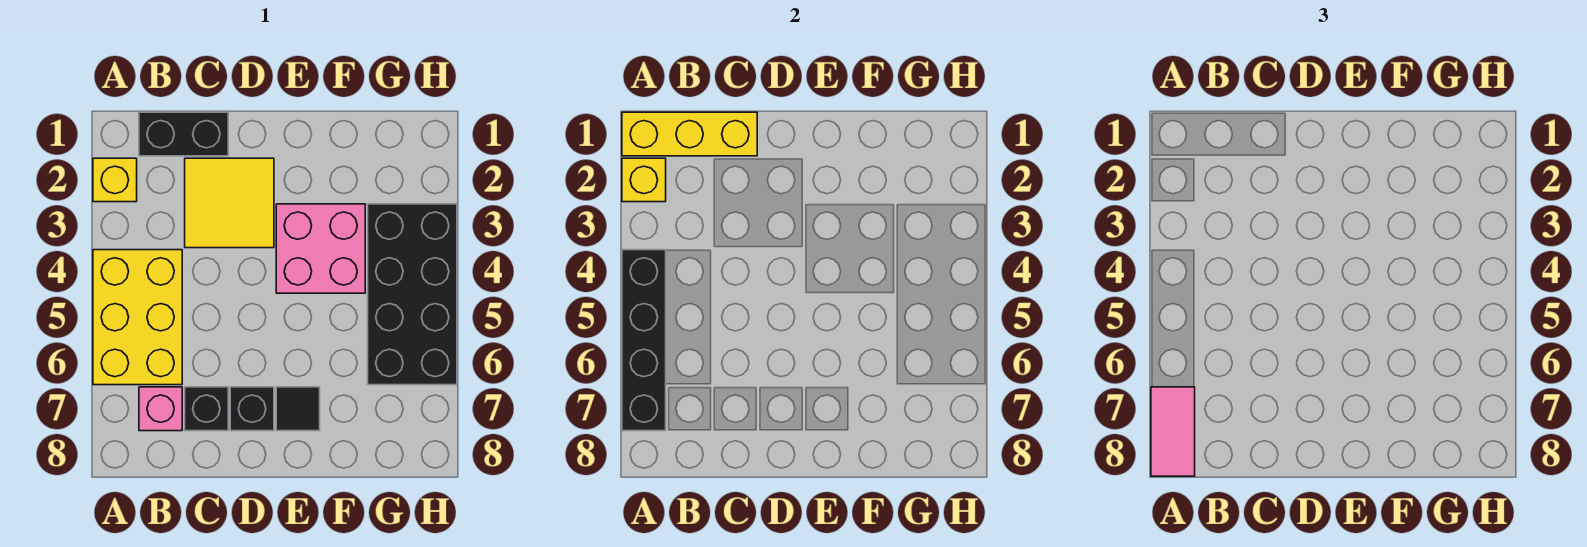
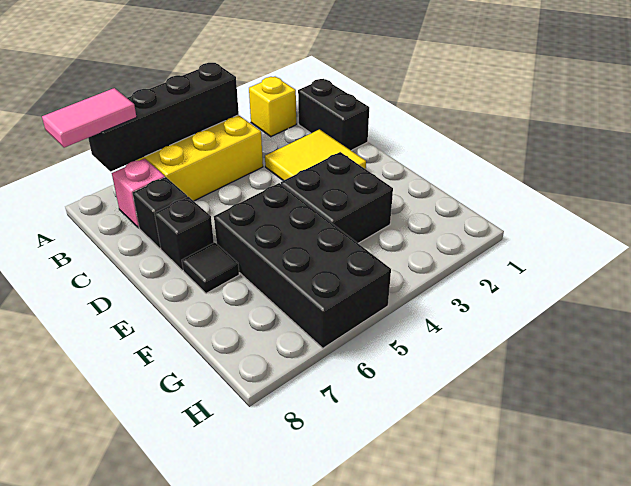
yellow brick A1:C1 level 2 -> none
yellow brick A2 level 2 -> none
pink brick E3:F4 level 1 -> black brick E3:F4 level 1
black brick G3:H6 level 1 -> black brick E5:H6 level 1

